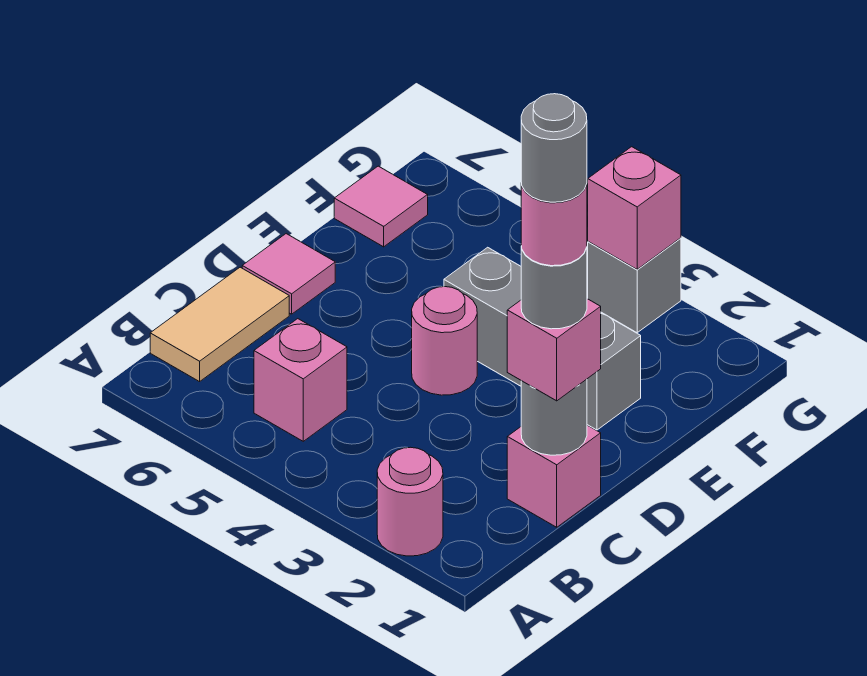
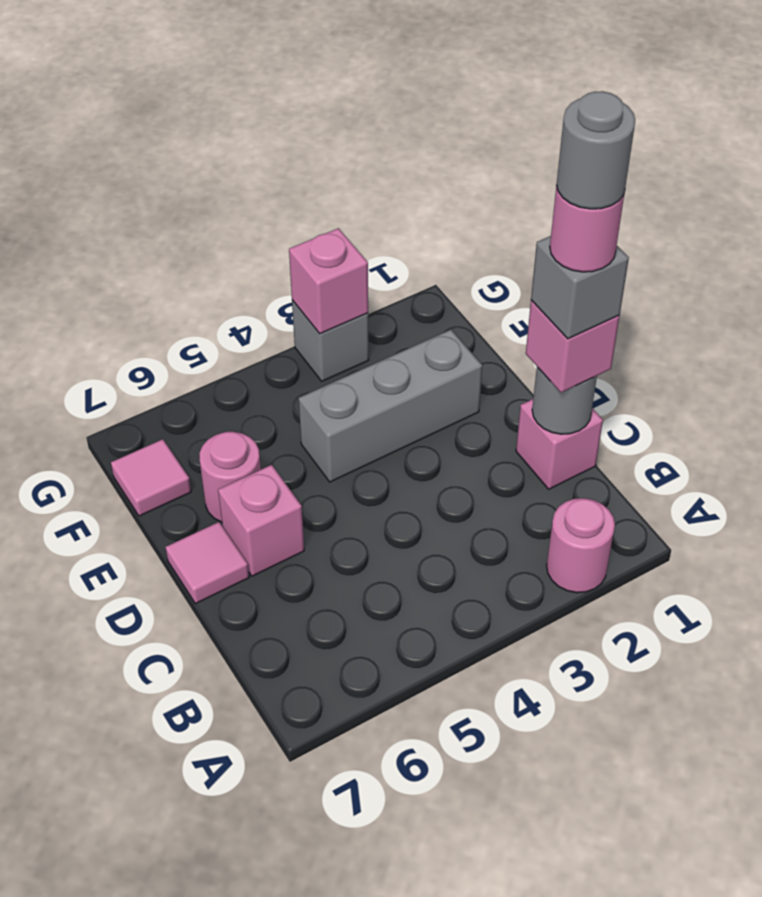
pink brick B5 level 1 -> pink brick D6 level 1
tan tile B7:C7 level 1 -> none
grey round brick C1 level 4 -> grey brick C1 level 4
pink round brick D4 level 1 -> pink round brick E6 level 1

